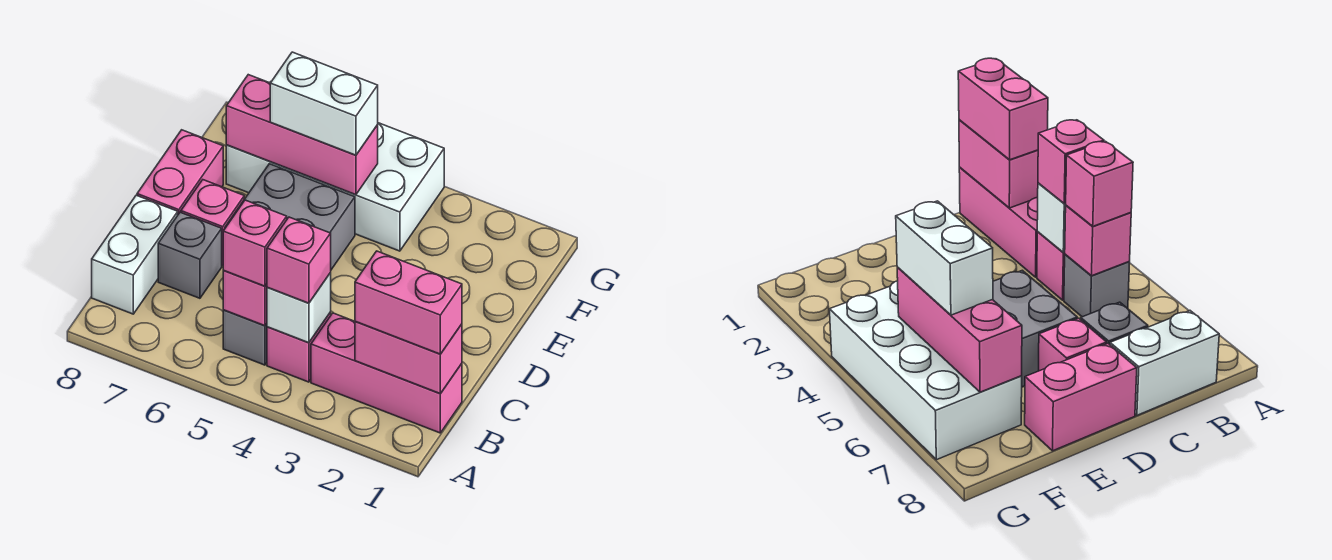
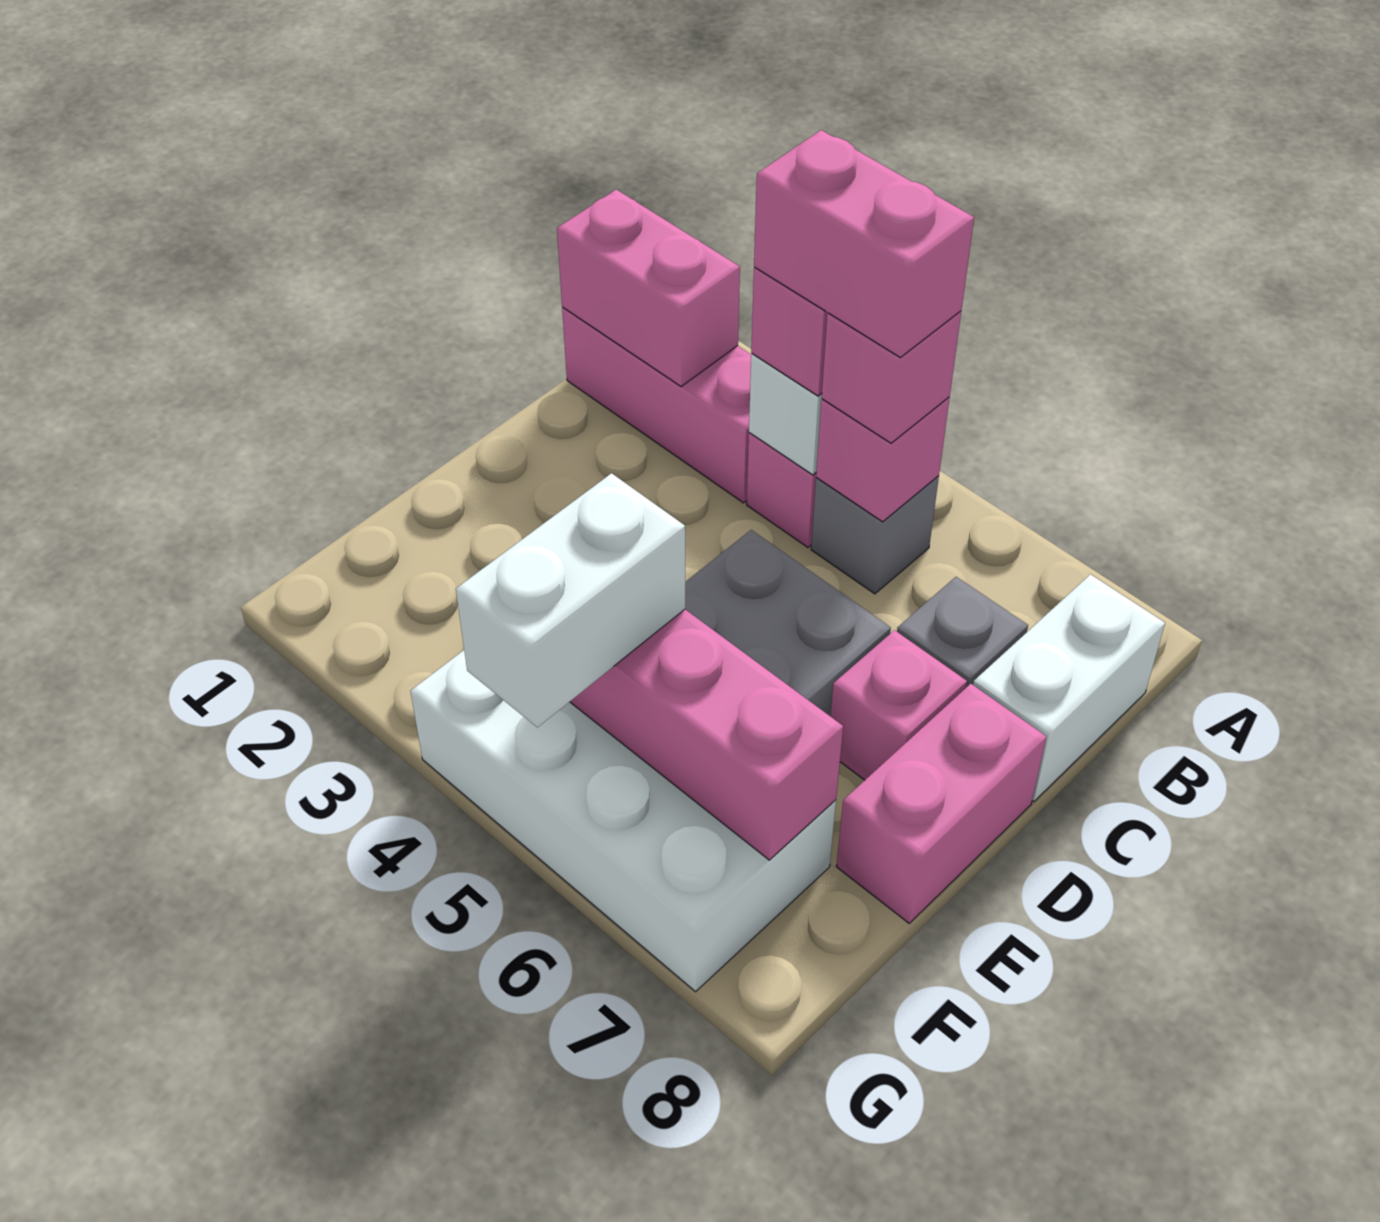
pink brick B1:B2 level 3 -> pink brick B4:B5 level 4
white brick F5:F6 level 3 -> white brick F5:G5 level 3

